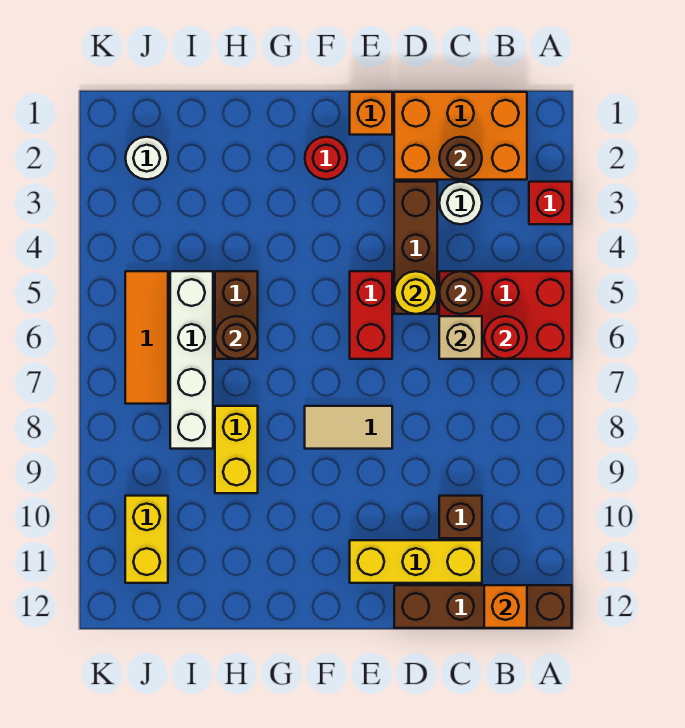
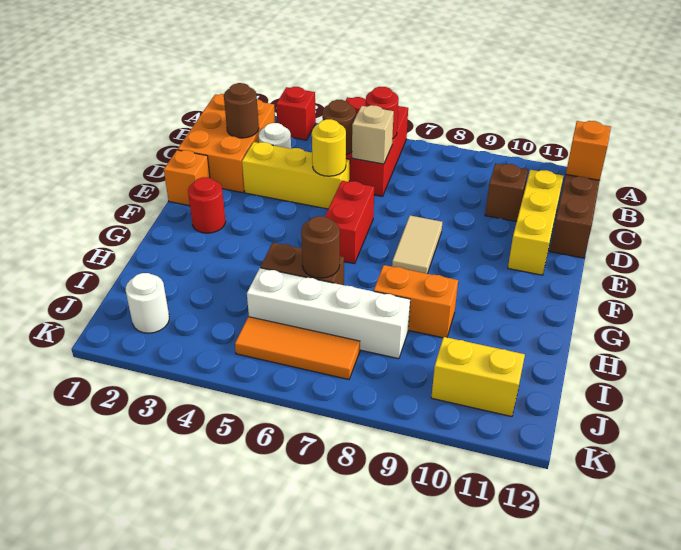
brown brick D3:D5 level 1 -> yellow brick D3:D5 level 1
red brick E5:E6 level 1 -> red brick E6:F6 level 1
yellow brick H8:H9 level 1 -> orange brick H8:H9 level 1

